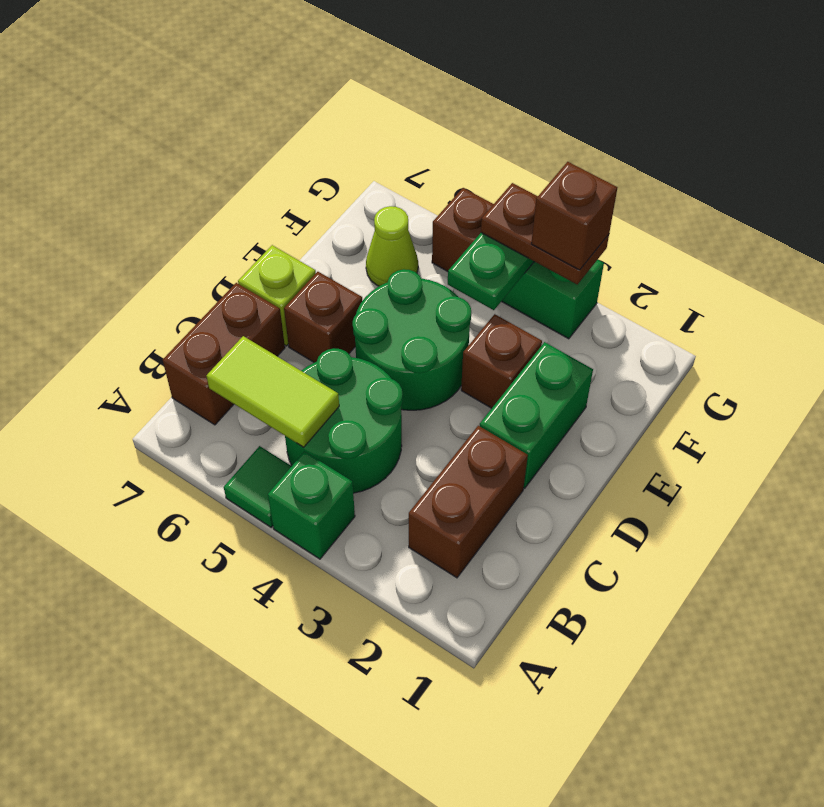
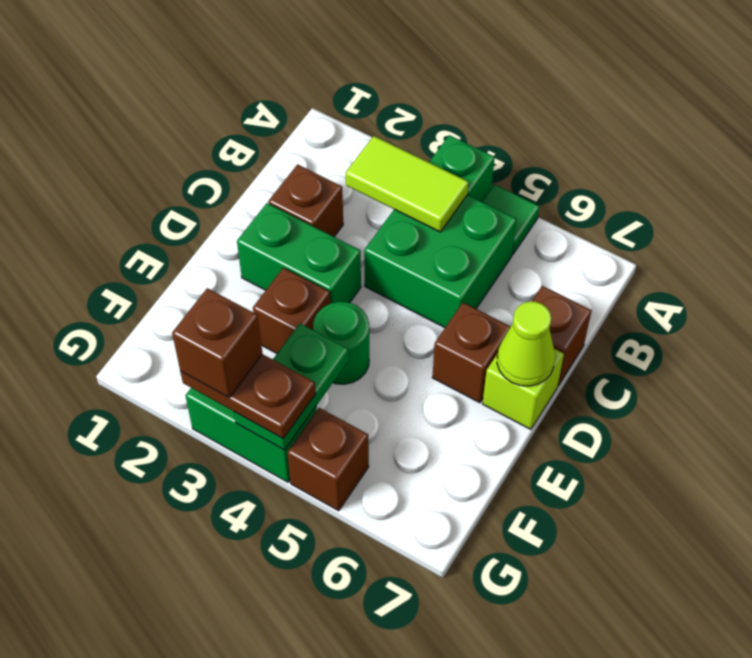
brown brick B2:C2 level 1 -> brown brick C2 level 1
green round brick B4:C5 level 1 -> green brick B4:C5 level 1
lime tile B5:B6 level 2 -> lime tile B3:B4 level 2
brown brick B7:C7 level 1 -> brown brick C7 level 1
green brick D2:E2 level 1 -> green brick D2:D3 level 1
green round brick D4:E5 level 1 -> green round brick E4 level 1
lime cone F6 level 1 -> lime cone D7 level 2

